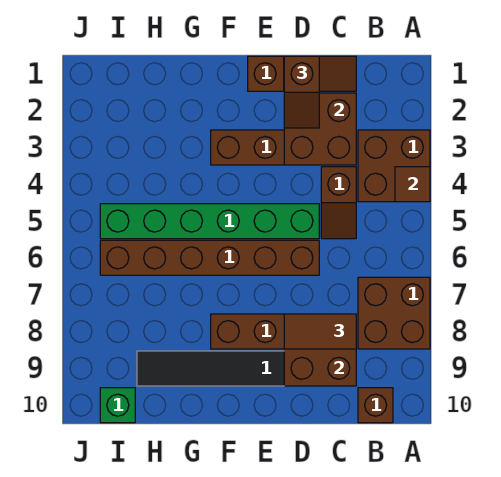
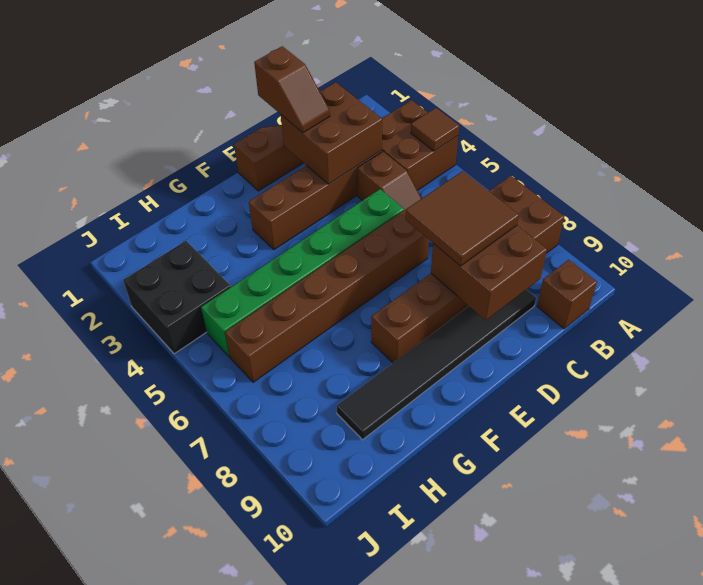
brown tile C8:D8 level 3 -> brown tile C7:D8 level 3
none -> black brick I3:J4 level 1
green brick I10 level 1 -> none

